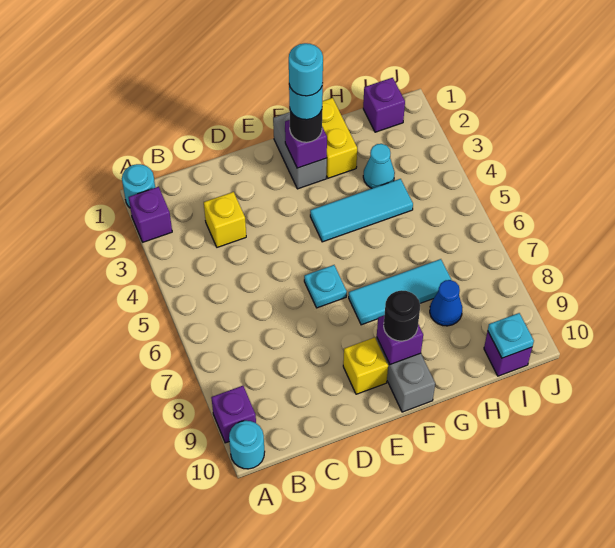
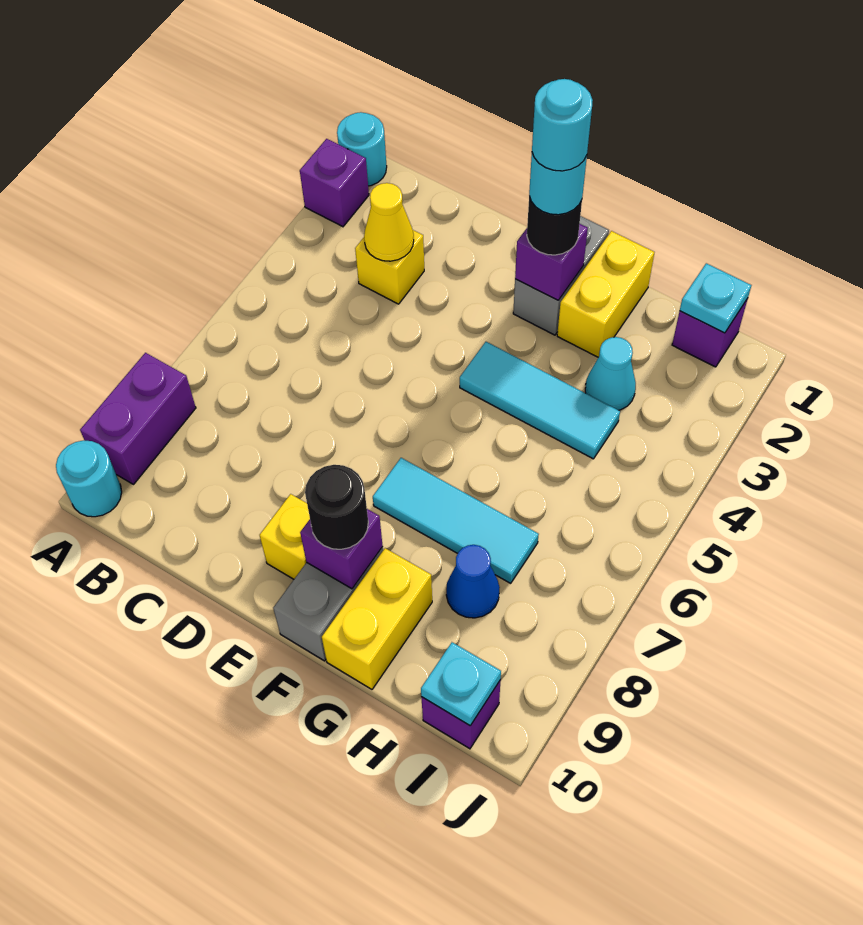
purple brick A9 level 1 -> purple brick A8:A9 level 1
none -> yellow cone C3 level 2
cyan plate E6 level 1 -> cyan plate I1 level 2
none -> yellow brick G9:G10 level 1

